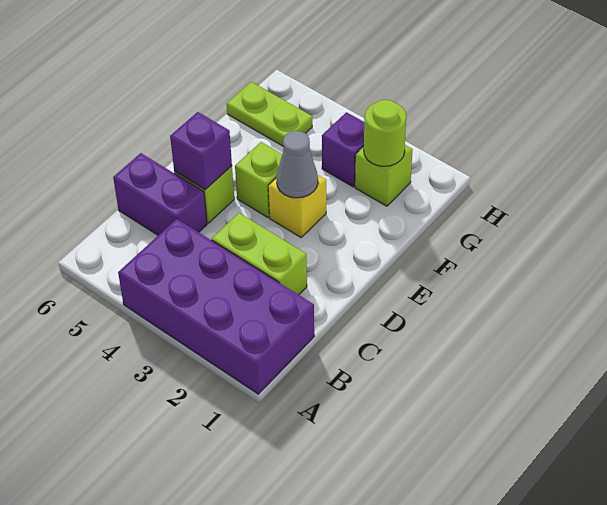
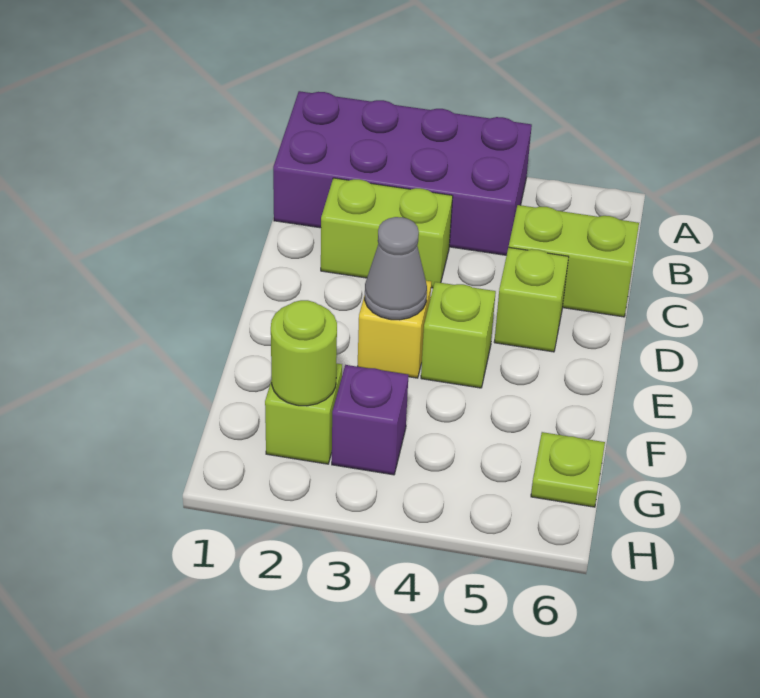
purple brick C5:C6 level 1 -> lime brick C5:C6 level 1
purple brick D5 level 2 -> none
lime plate G5:G6 level 1 -> lime plate G6 level 1

